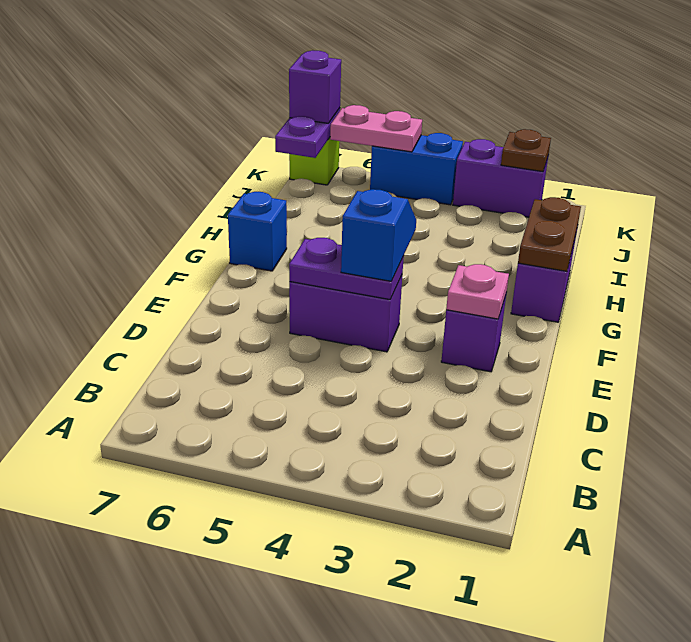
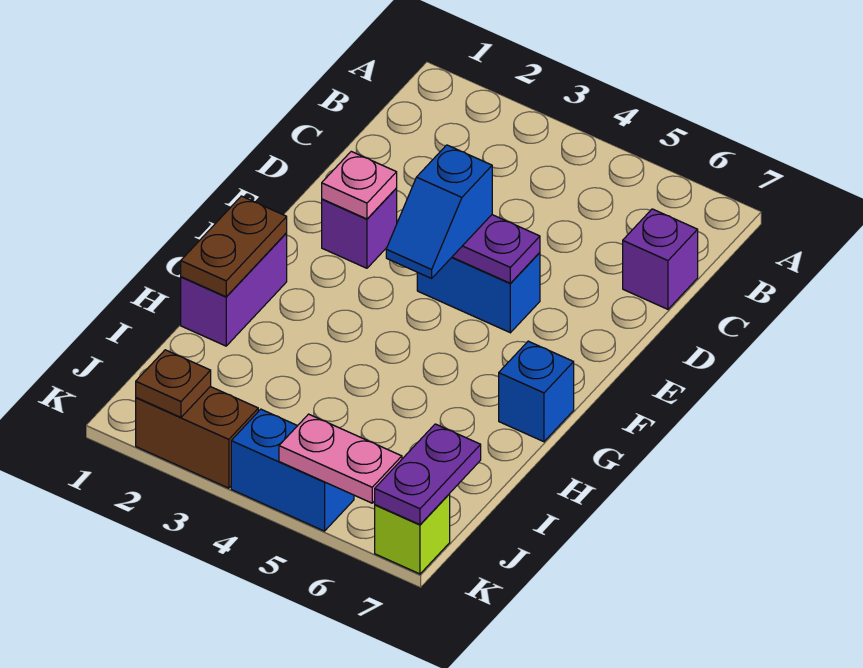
purple brick E4:E5 level 1 -> blue brick E4:E5 level 1
purple brick K2:K3 level 1 -> brown brick K2:K3 level 1
purple brick K7 level 3 -> purple brick C7 level 1

